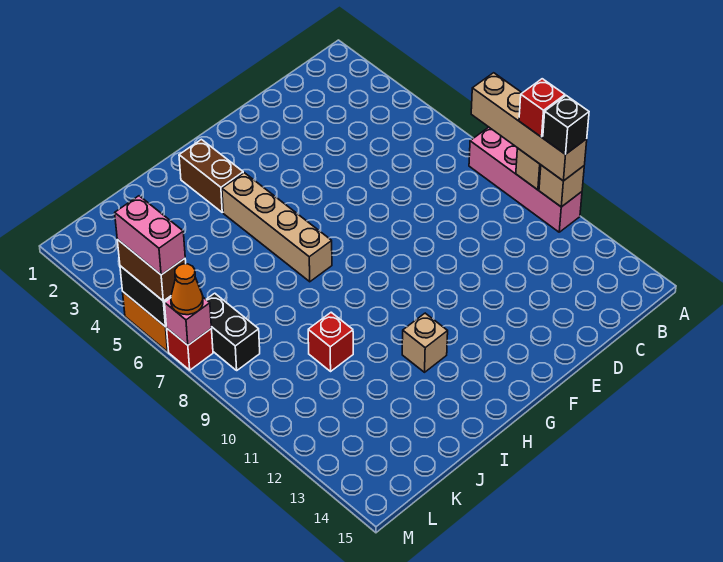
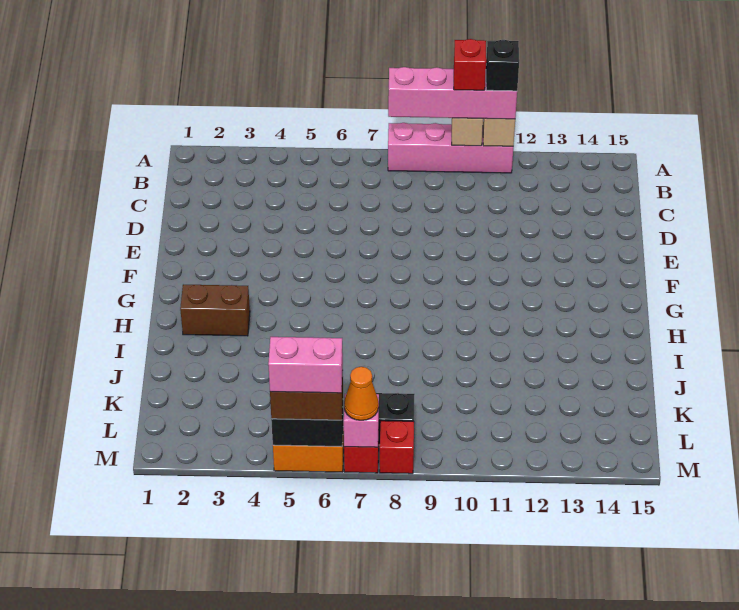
tan brick A8:A11 level 3 -> pink brick A8:A11 level 3
tan brick H4:H7 level 1 -> none
tan brick H12 level 1 -> none
red brick J10 level 1 -> red brick M8 level 1

